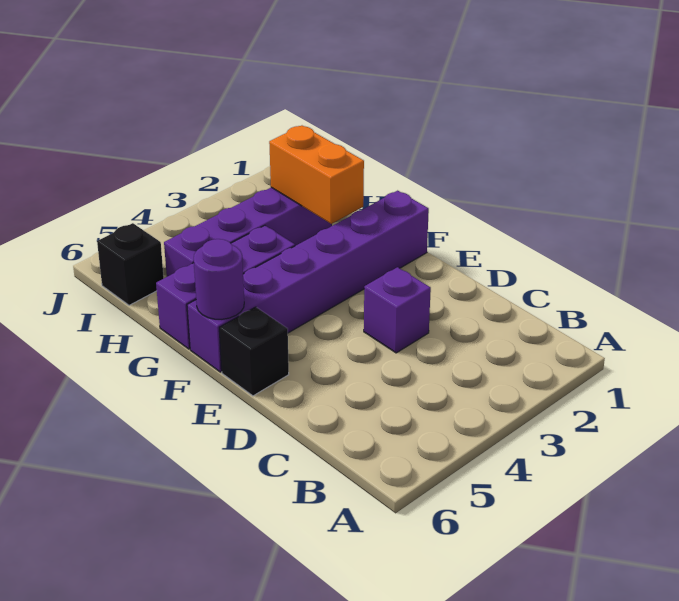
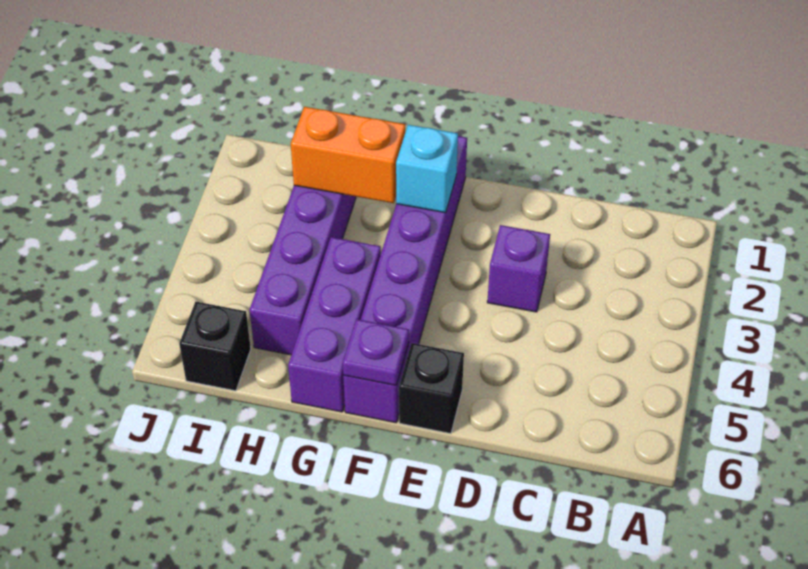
none -> cyan brick F2 level 2
purple round brick F6 level 2 -> purple plate F6 level 2

